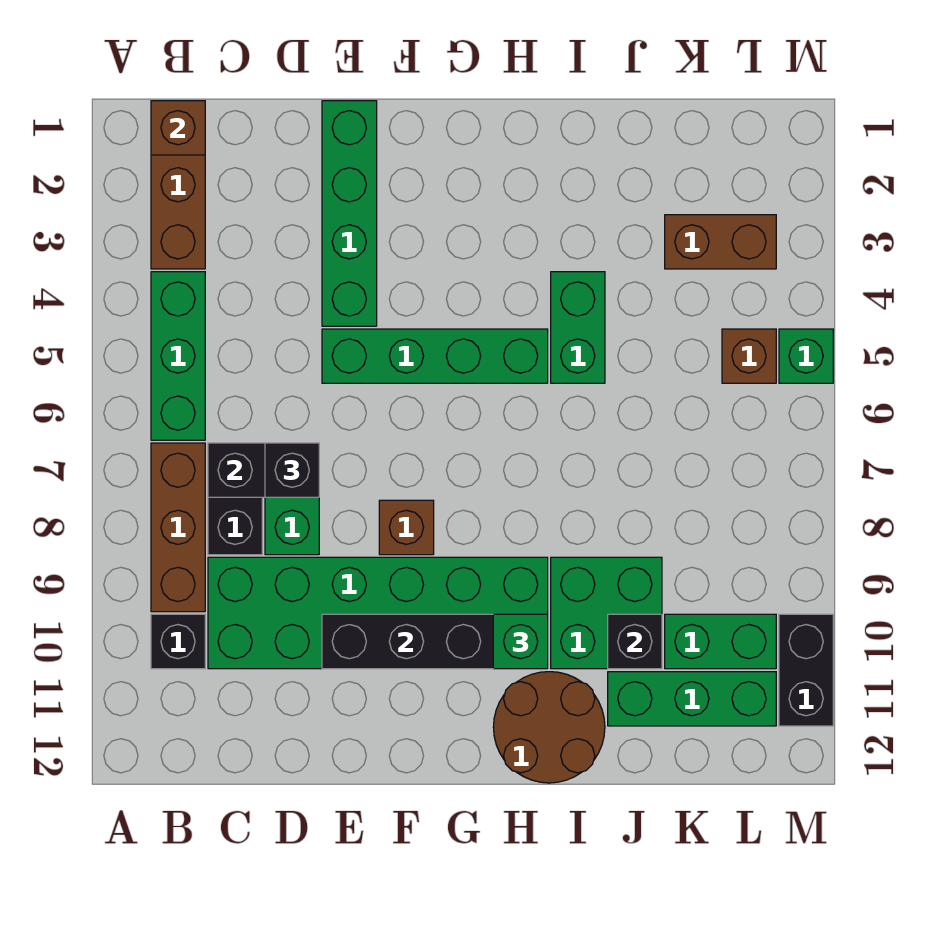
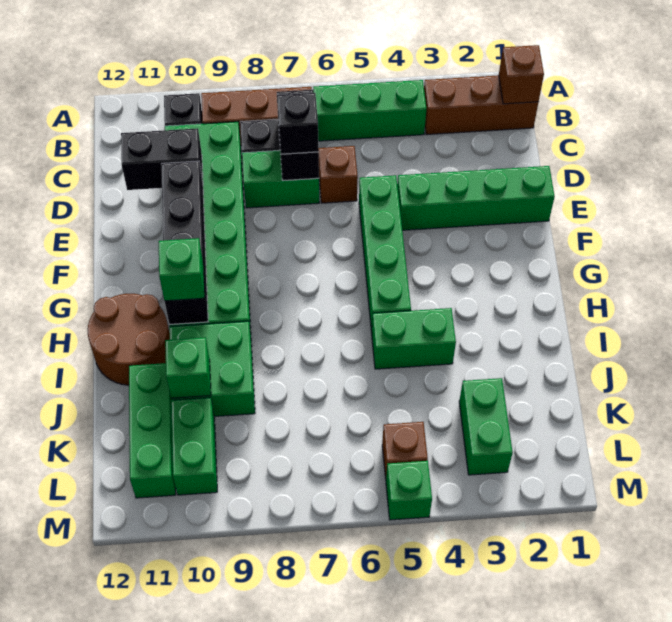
brown brick F8 level 1 -> brown brick D6 level 1
black brick J10 level 2 -> green brick J10 level 2
brown brick K3:L3 level 1 -> green brick K3:L3 level 1
black brick M10:M11 level 1 -> black brick D10:D11 level 2

